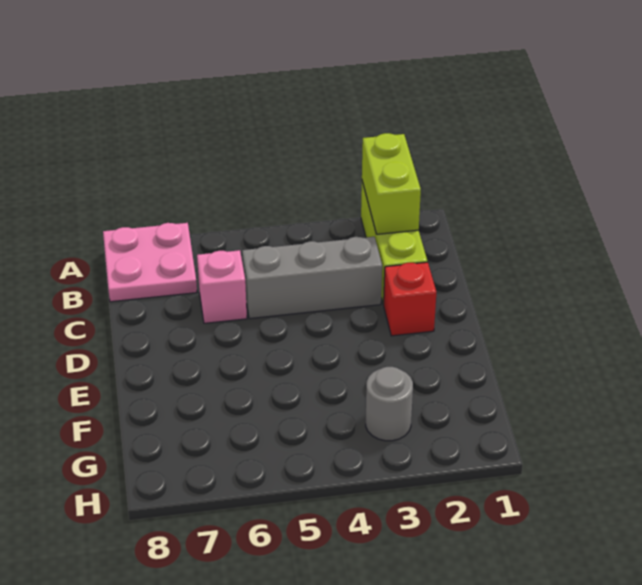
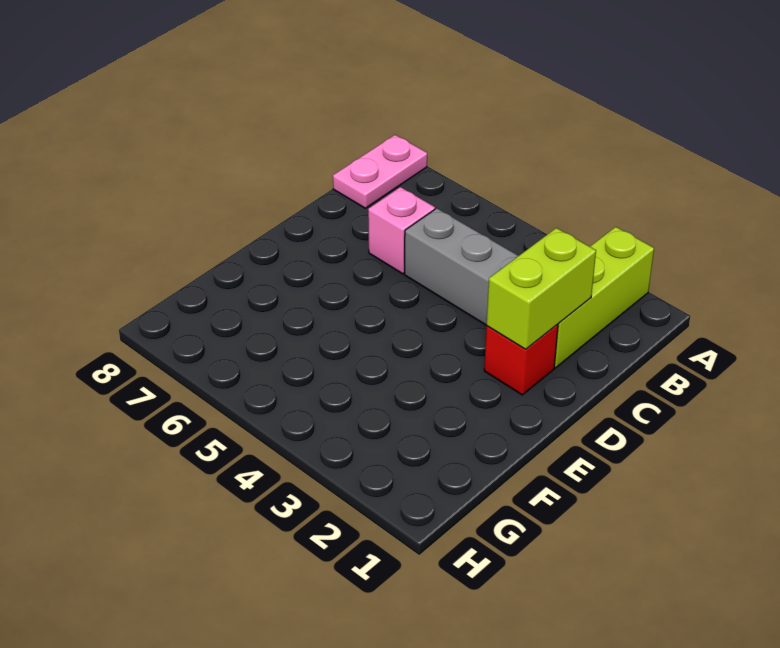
lime brick A2:B2 level 2 -> lime brick C2:D2 level 2
pink plate A7:B8 level 1 -> pink plate A8:B8 level 1
grey round brick G3 level 1 -> none

